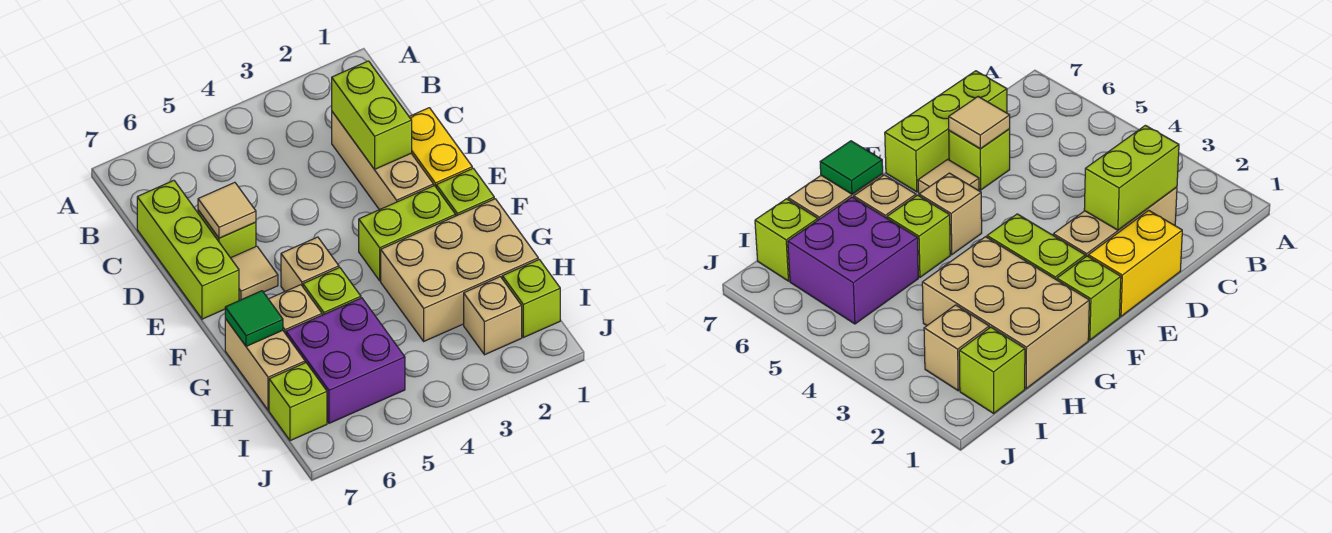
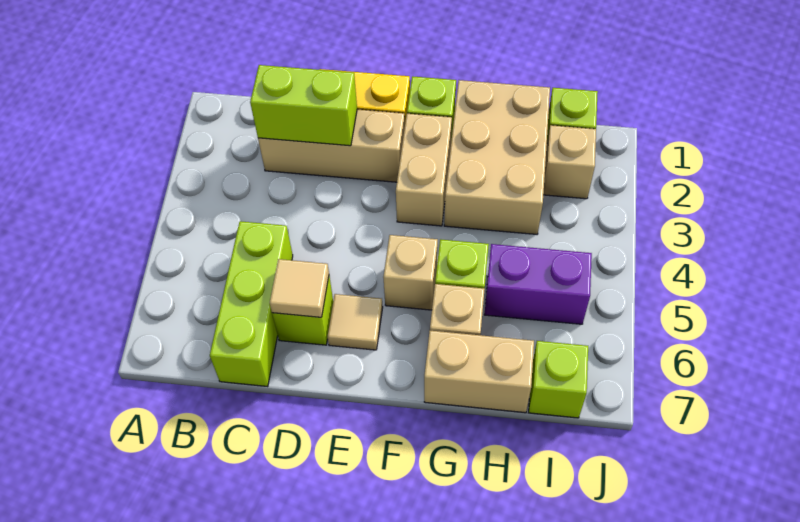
lime brick C7:E7 level 1 -> lime brick C5:C7 level 1
lime brick F2:F3 level 1 -> tan brick F2:F3 level 1
green tile G7 level 2 -> none
purple brick H5:I6 level 1 -> purple brick H5:I5 level 1

